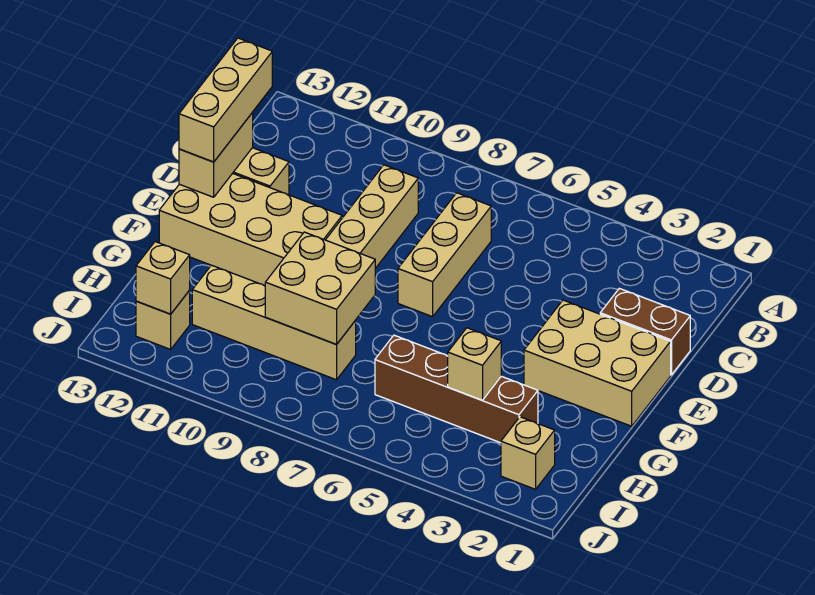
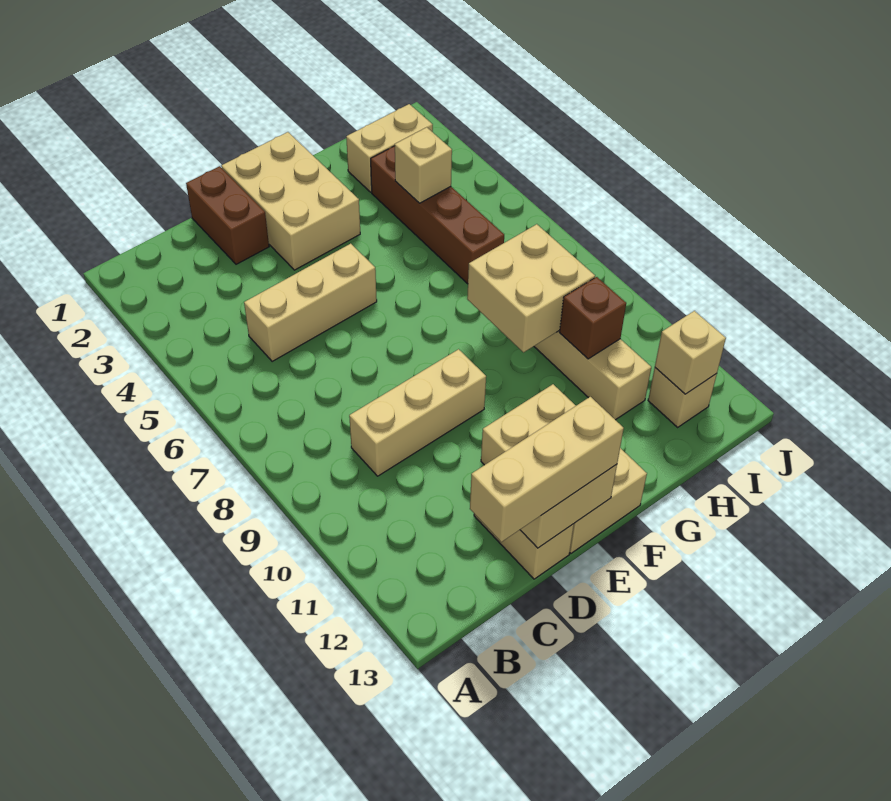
tan brick C7:E7 level 1 -> tan brick C5:E5 level 1
tan brick E10:F13 level 1 -> tan brick E11:F13 level 1
none -> brown brick H10 level 2
tan brick I2 level 1 -> tan brick H2:I2 level 1

